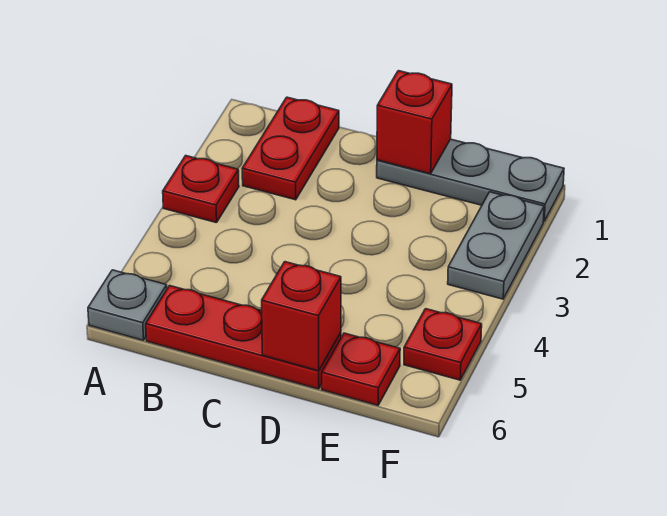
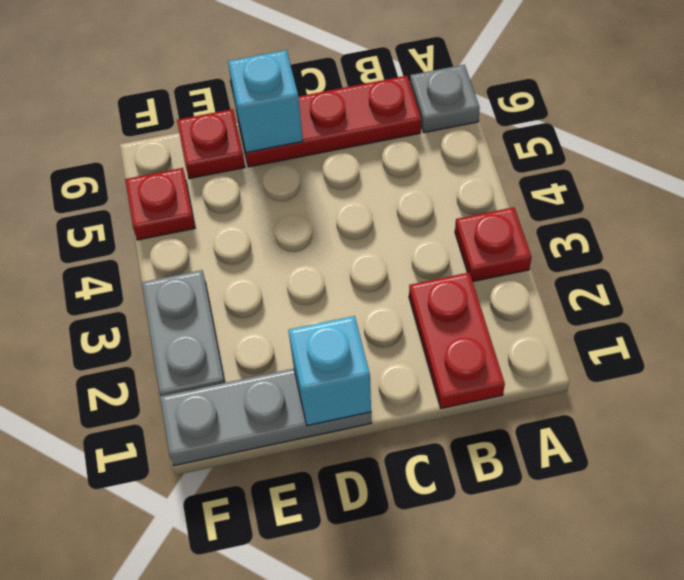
red brick D1 level 2 -> cyan brick D1 level 2
red brick D6 level 2 -> cyan brick D6 level 2

